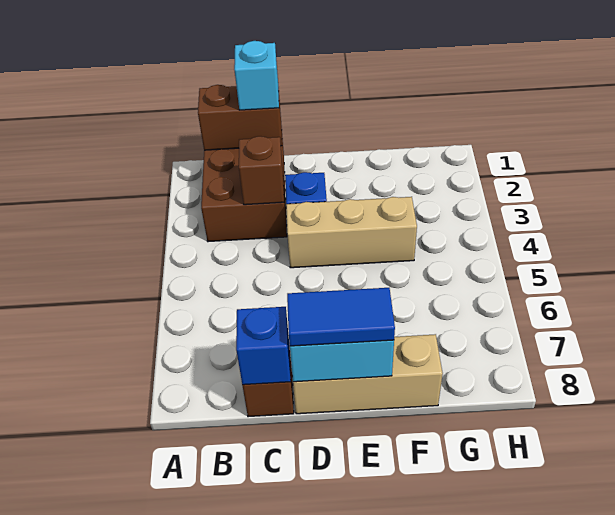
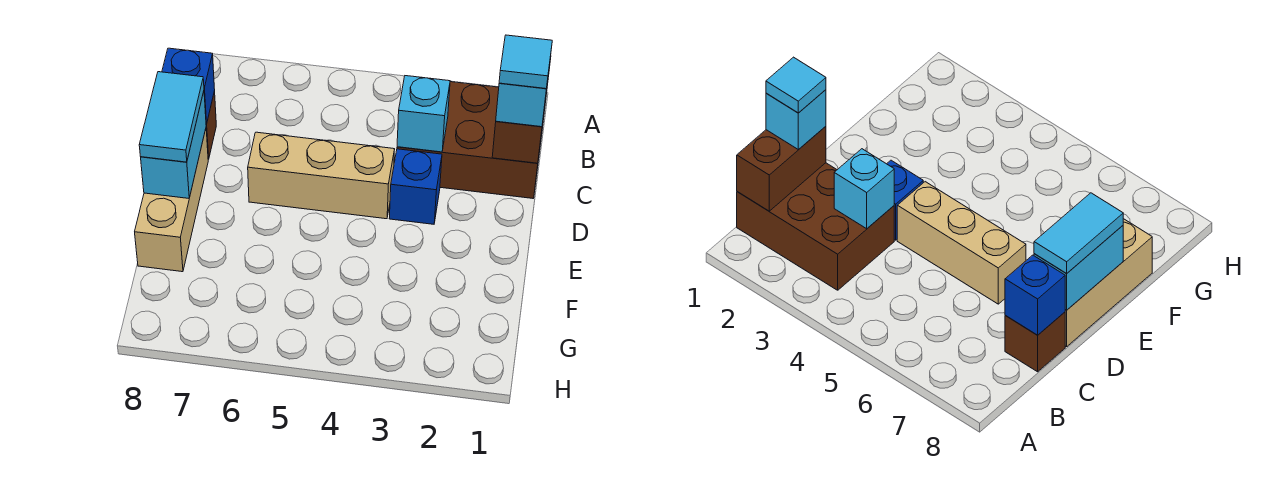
none -> cyan tile C1 level 4
brown brick C3 level 2 -> cyan brick C3 level 2
tan brick D4:F4 level 1 -> tan brick D4:D6 level 1
blue tile D8:E8 level 3 -> cyan tile D8:E8 level 3

